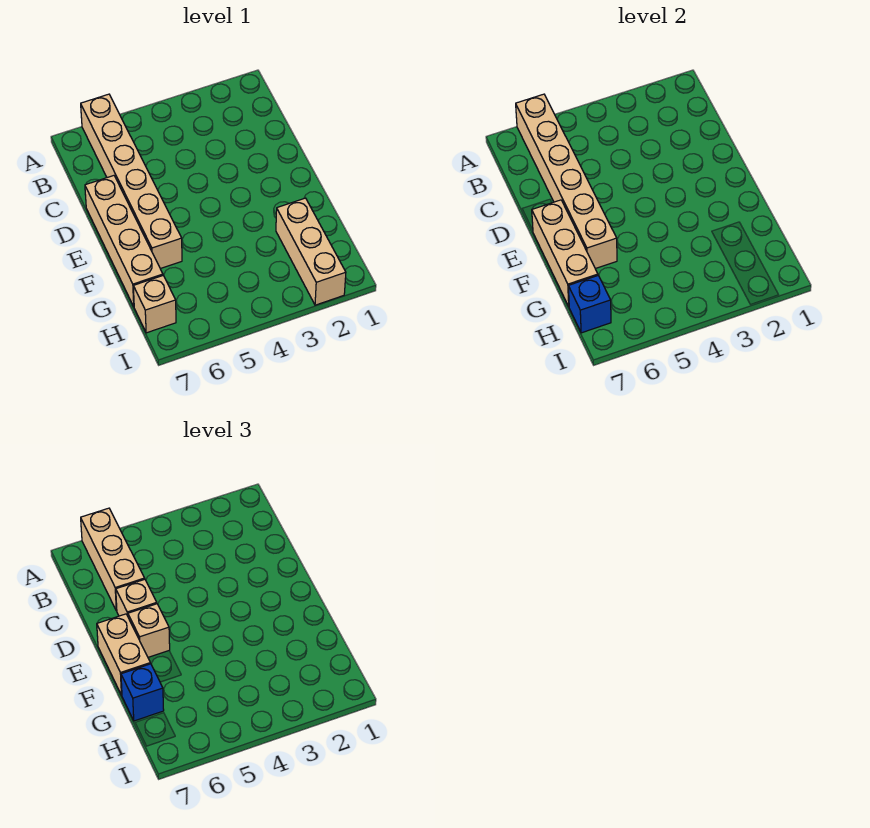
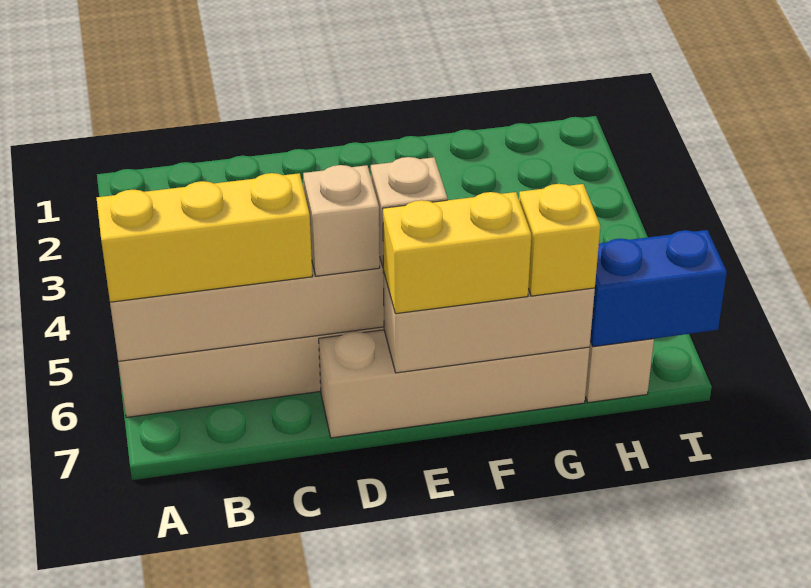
tan brick A6:C6 level 3 -> yellow brick A6:C6 level 3
tan brick E7:F7 level 3 -> yellow brick E7:F7 level 3
tan brick G2:I2 level 1 -> none
blue brick G7 level 3 -> yellow brick G7 level 3
blue brick H7 level 2 -> blue brick H7:I7 level 2

